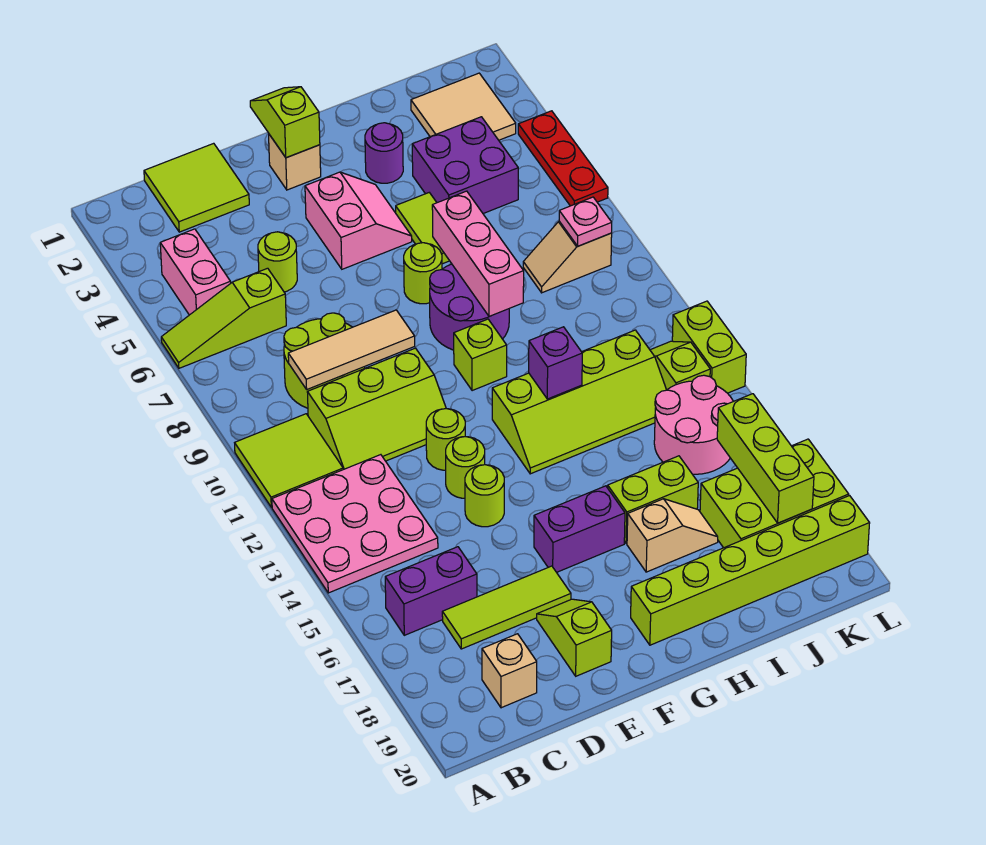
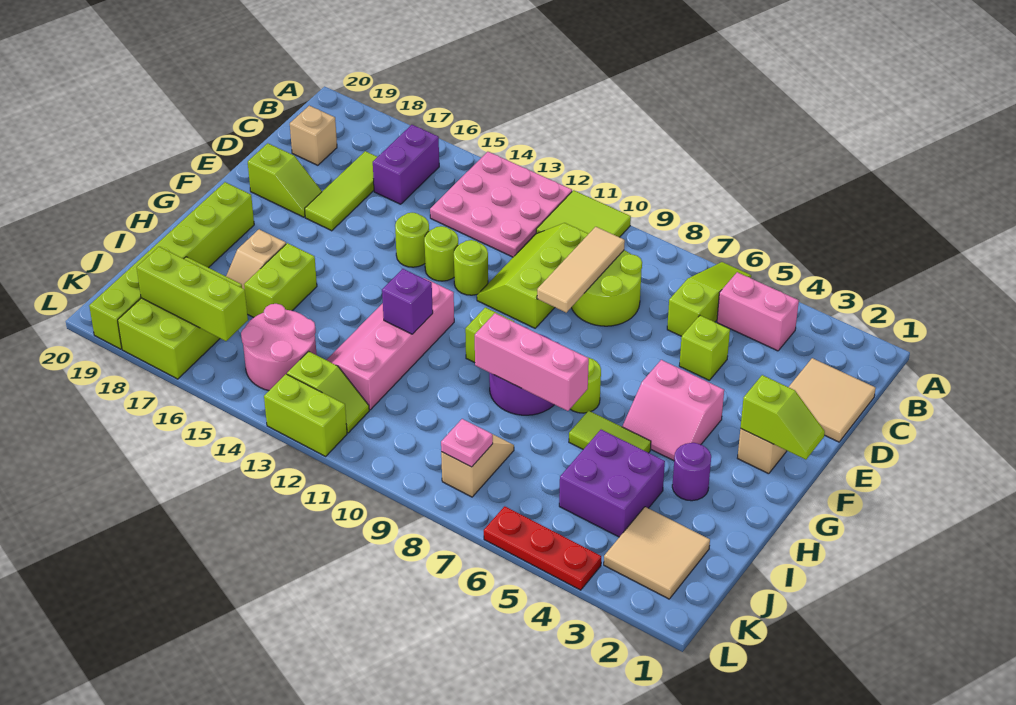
lime tile C1:D2 level 1 -> tan tile C1:D2 level 1
lime round brick D5 level 1 -> lime brick D5 level 1
purple brick F16:G16 level 1 -> none
lime slope G12:J13 level 1 top 12 -> pink slope G12:J13 level 1 top 12

